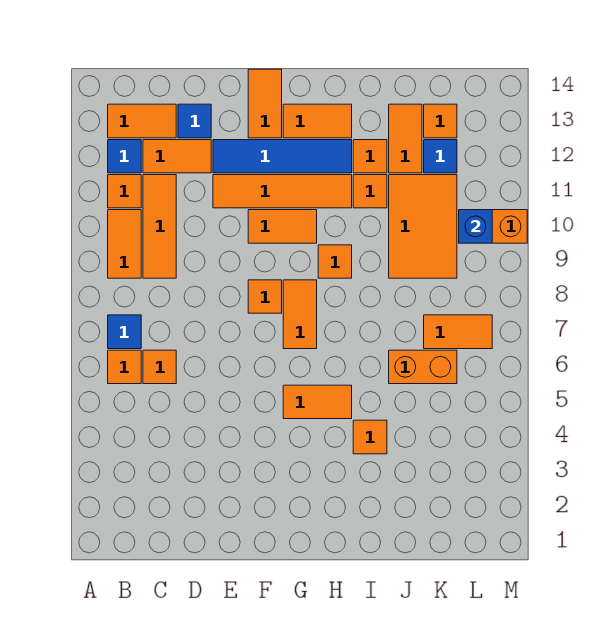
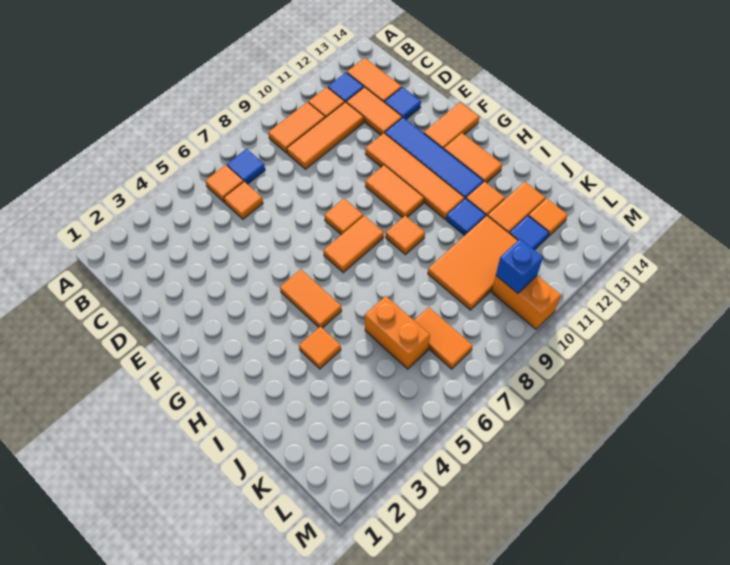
orange tile I11 level 1 -> blue tile I11 level 1

